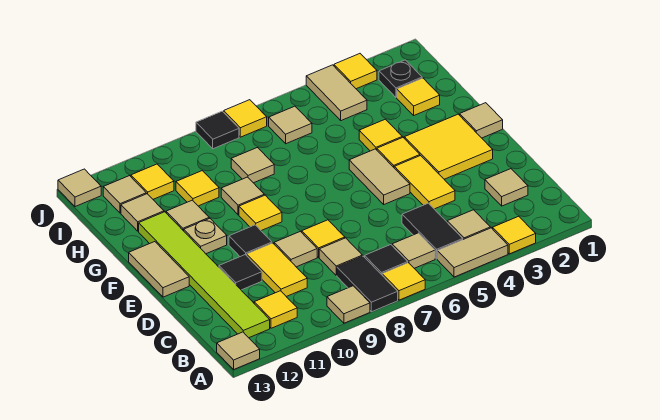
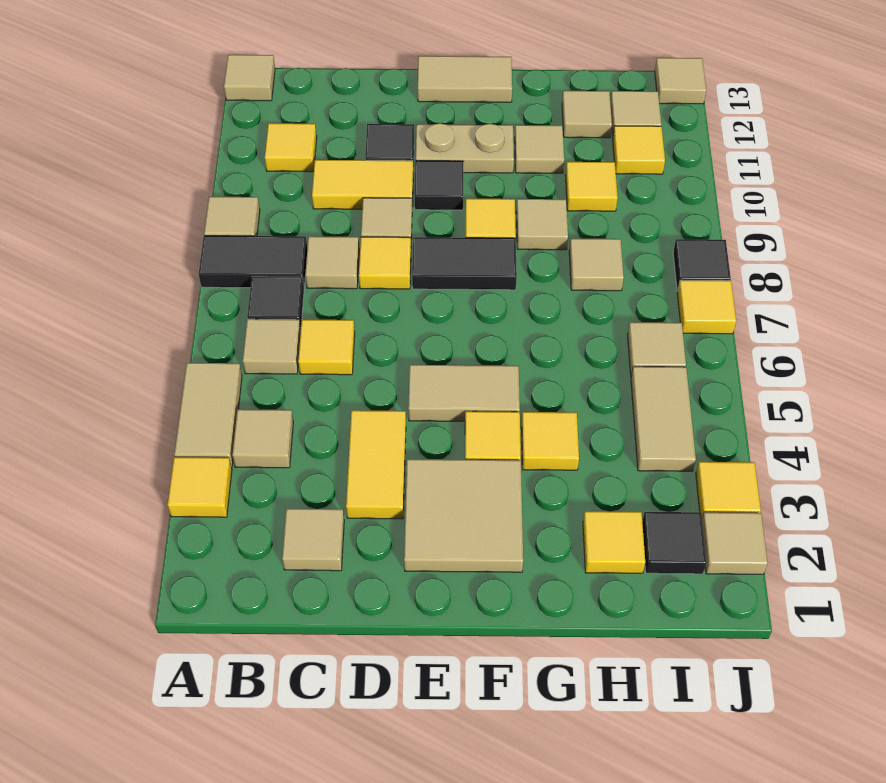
yellow tile A7 level 1 -> yellow tile C6 level 1
black tile B5:C5 level 1 -> black tile E8:F8 level 1
lime tile B12:G12 level 1 -> none
yellow tile D4:E4 level 1 -> yellow tile D3:D4 level 1
yellow tile E2:F3 level 1 -> tan tile E2:F3 level 1
tan tile F1 level 1 -> tan tile J2 level 1
tan plate F11 level 1 -> tan plate E11:F11 level 1
black plate I2 level 1 -> black tile I2 level 1
tan tile I4:J4 level 1 -> tan tile I4:I5 level 1

